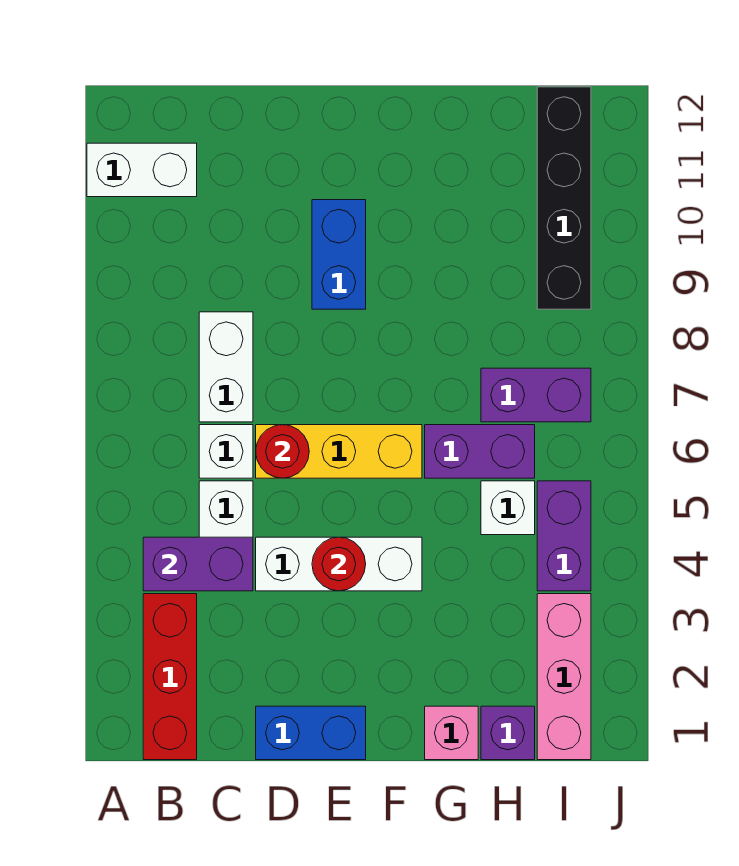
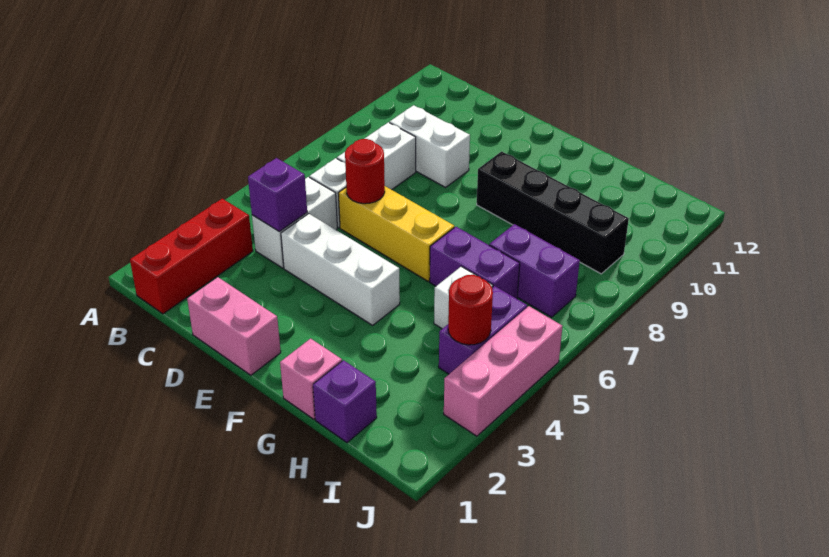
white brick A11:B11 level 1 -> white brick C9:D9 level 1
purple brick B4:C4 level 2 -> purple brick C4 level 2
blue brick D1:E1 level 1 -> pink brick D1:E1 level 1
red round brick E4 level 2 -> red round brick I4 level 2
blue brick E9:E10 level 1 -> none
pink brick I1:I3 level 1 -> pink brick J3:J5 level 1
black brick I9:I12 level 1 -> black brick F9:I9 level 1

